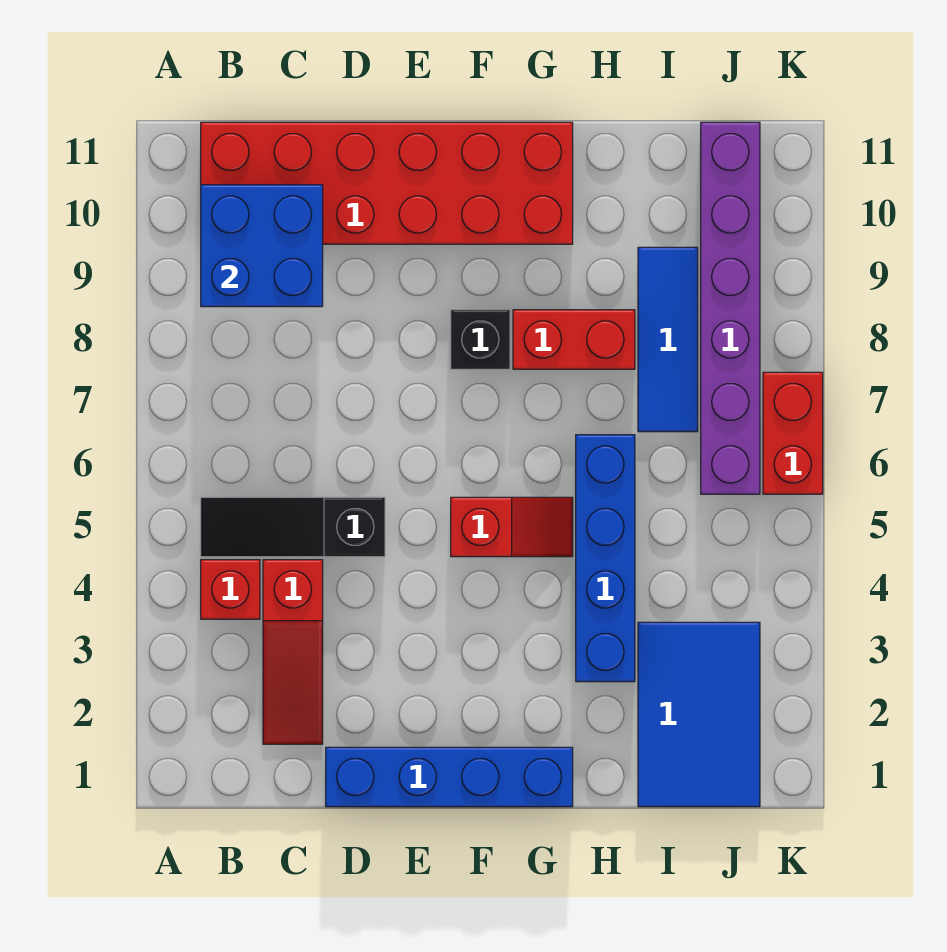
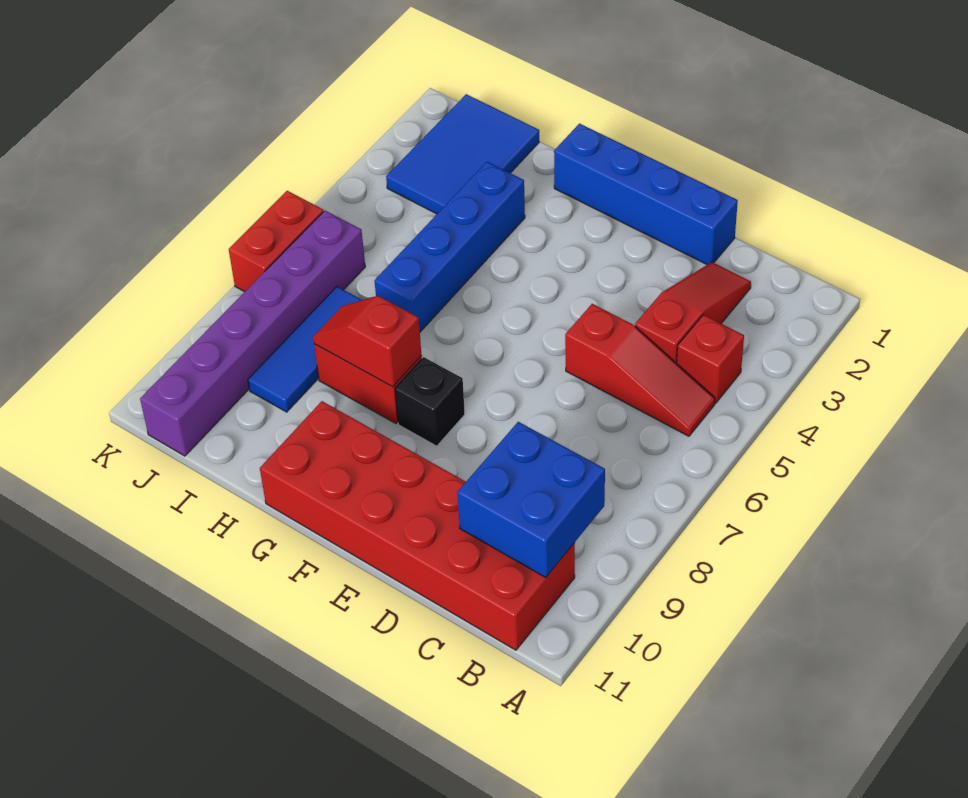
black slope B5:D5 level 1 top D -> red slope B5:D5 level 1 top D
red slope F5:G5 level 1 top F -> red slope G8:H8 level 2 top G

